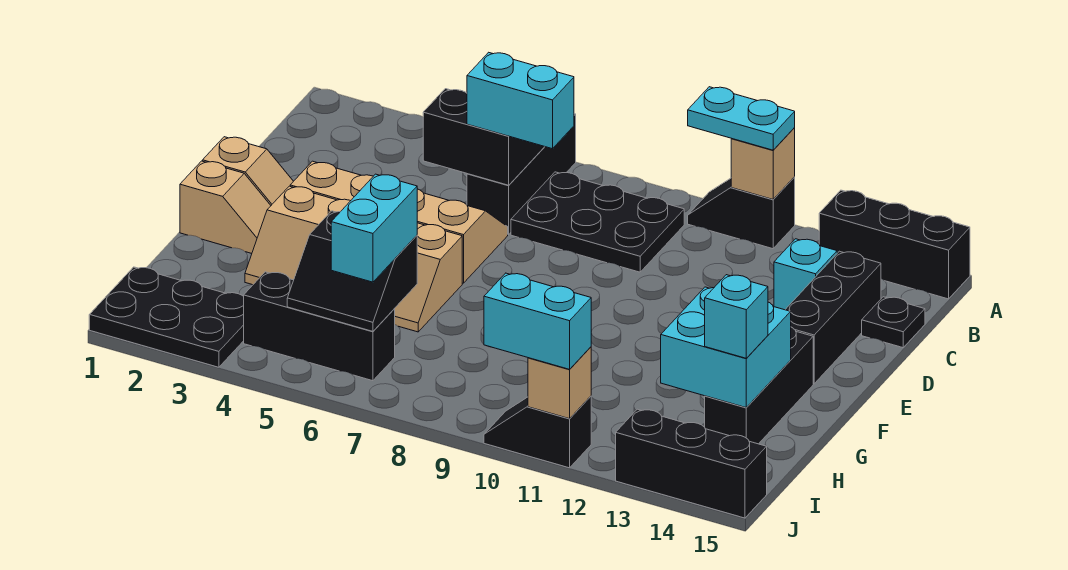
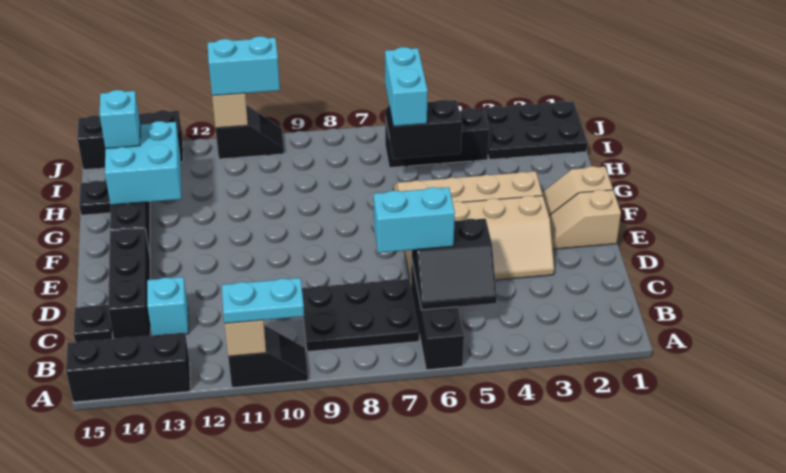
none -> black plate H15 level 1

